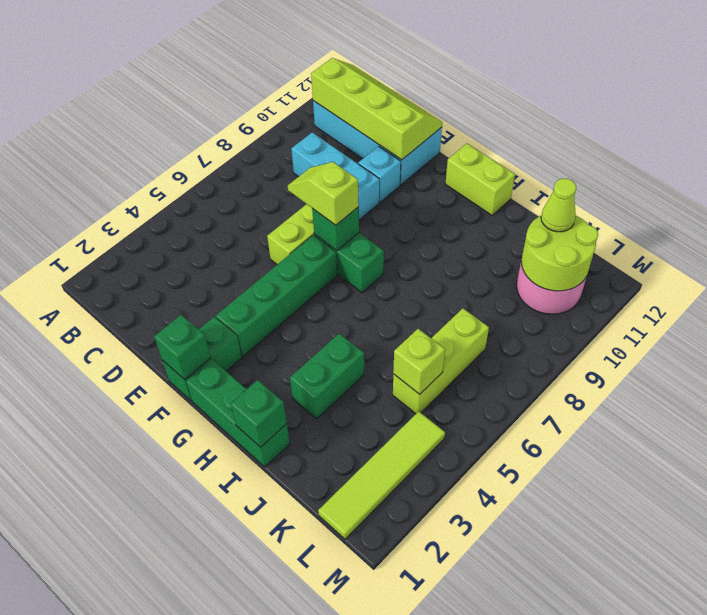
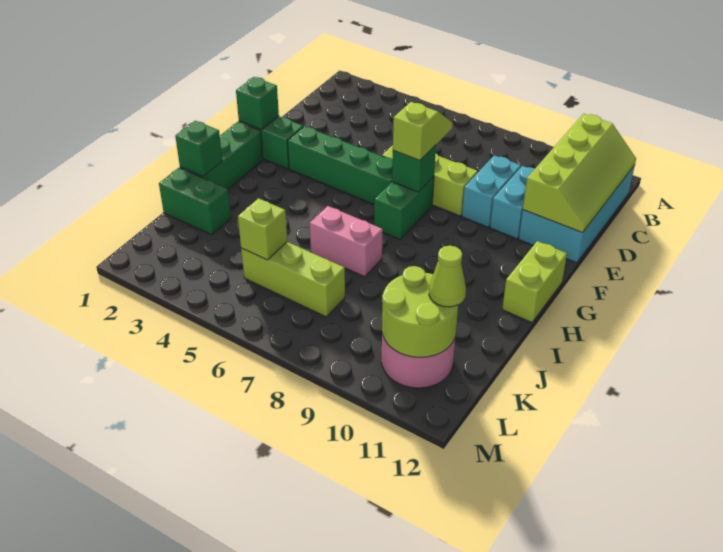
cyan brick C9:E9 level 1 -> cyan brick D9:E9 level 1
cyan brick E10 level 1 -> cyan brick D10:E10 level 1
green brick I3:I4 level 1 -> green brick J1:J2 level 1
none -> pink brick I6:I7 level 1
lime tile L1:L4 level 1 -> none

